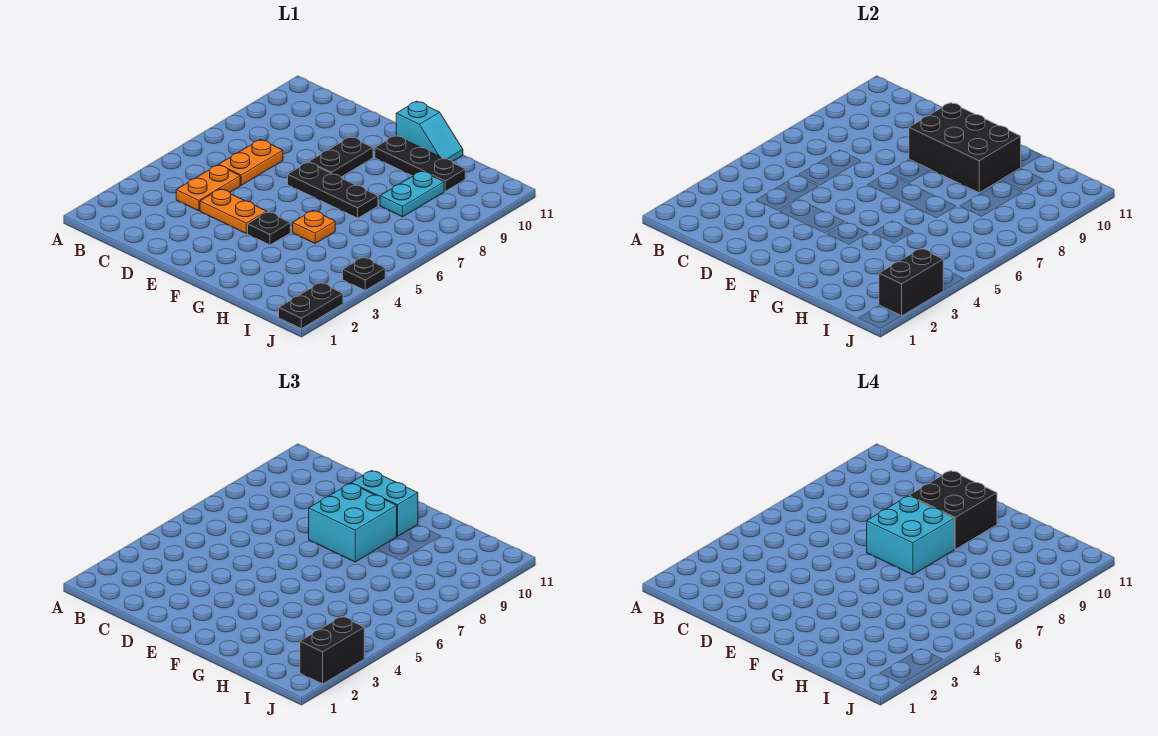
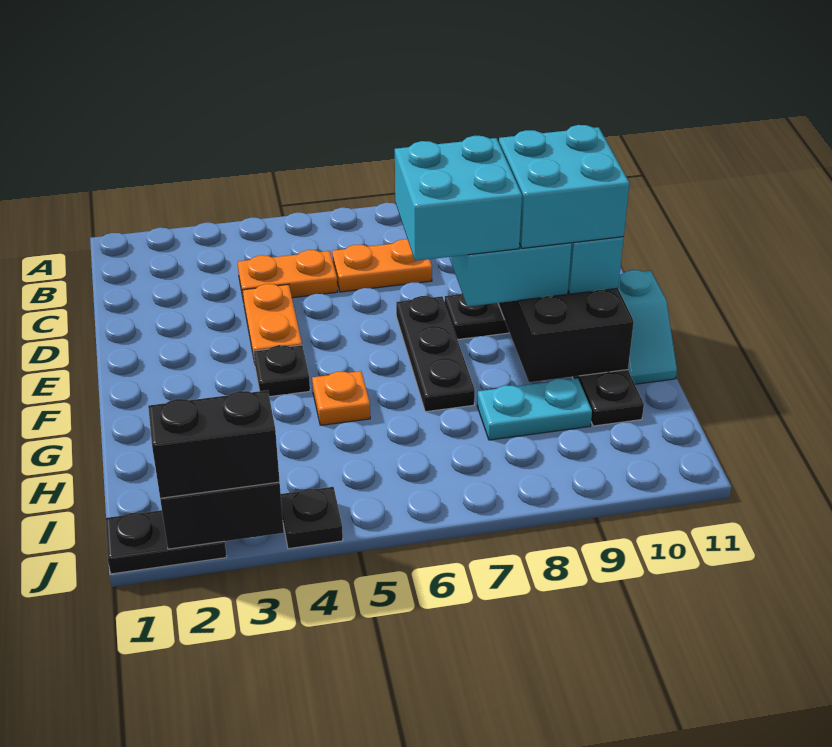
black brick E9:F10 level 4 -> cyan brick E9:F10 level 4

